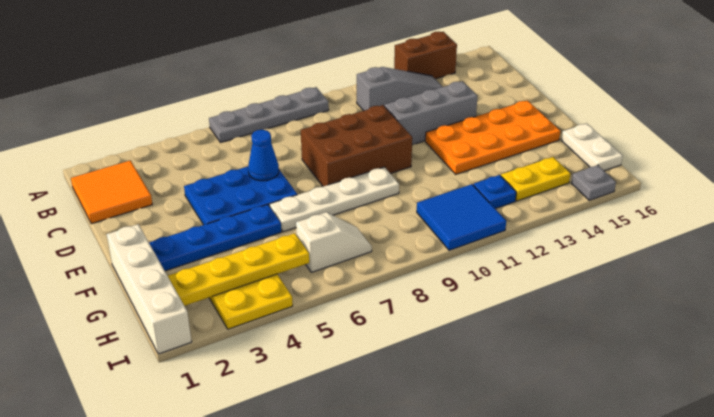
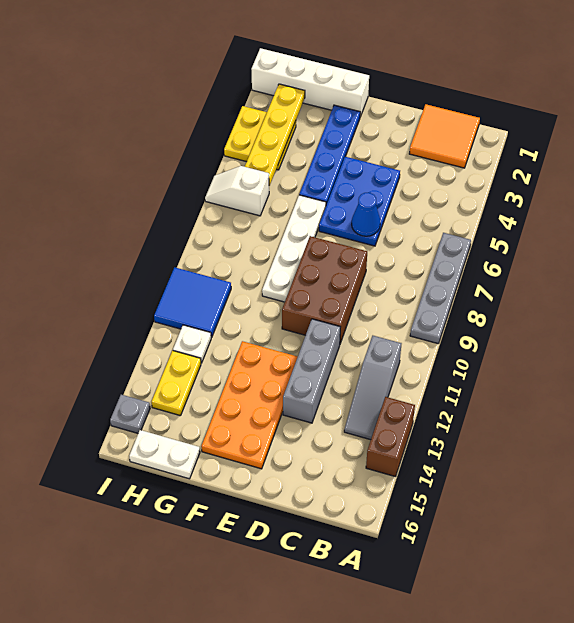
white slope H6:H7 level 1 top 6 -> white slope H6:I6 level 1 top H
blue plate H12 level 1 -> white plate H12 level 1

